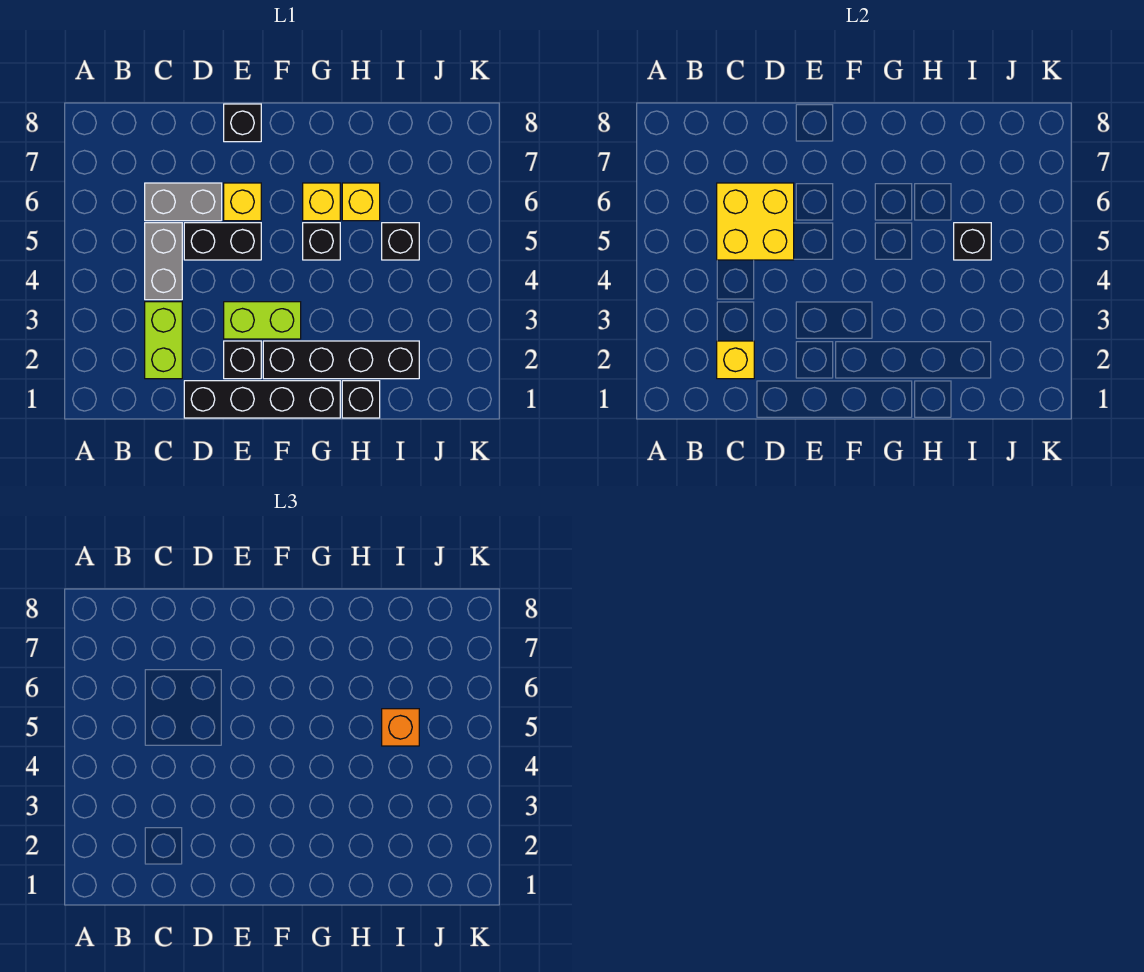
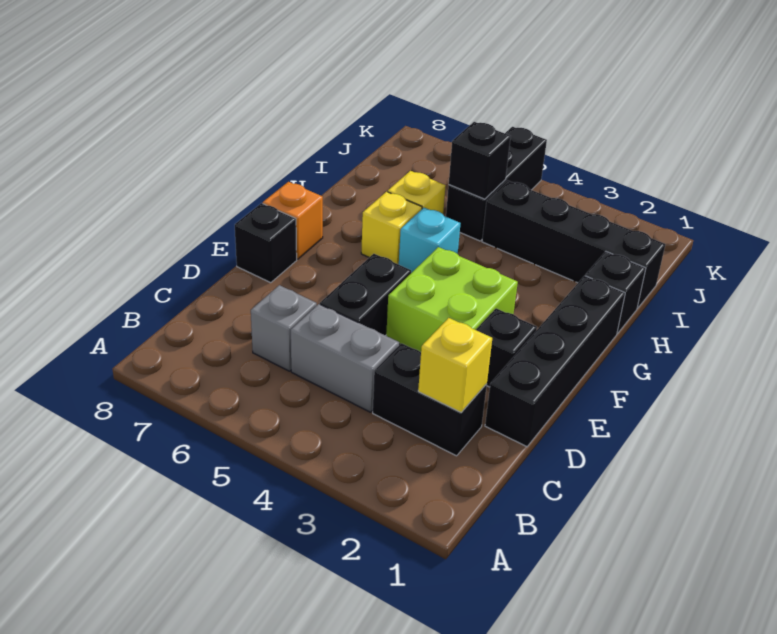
lime brick C2:C3 level 1 -> black brick C2:C3 level 1
yellow brick C5:D6 level 2 -> none
grey brick C6:D6 level 1 -> grey brick C6 level 1
lime brick E3:F3 level 1 -> lime brick E3:F4 level 1
yellow brick E6 level 1 -> none
black brick F2:I2 level 1 -> black brick I1:I4 level 1
black brick G5 level 1 -> cyan brick G5 level 1
black brick I5 level 1 -> black brick I5:K5 level 1
orange brick I5 level 3 -> orange brick F8 level 1

